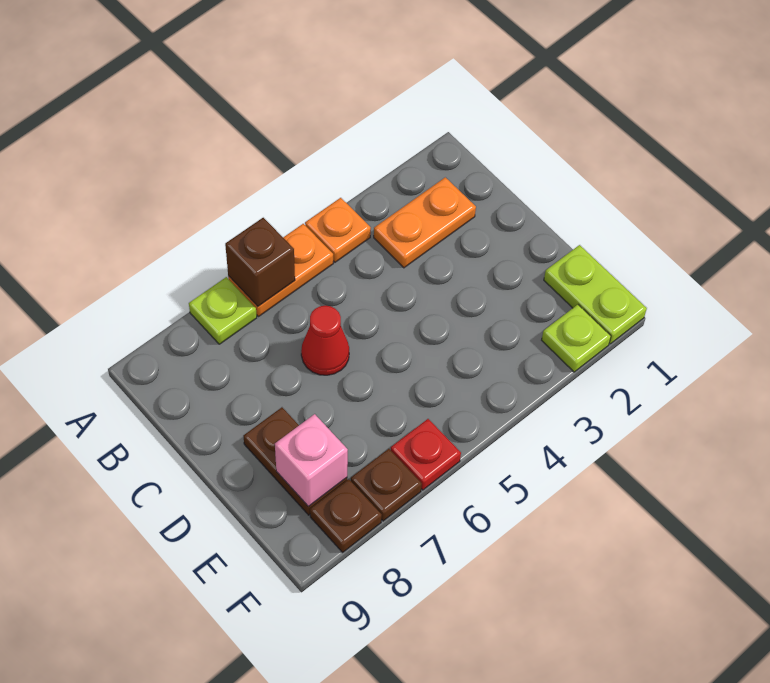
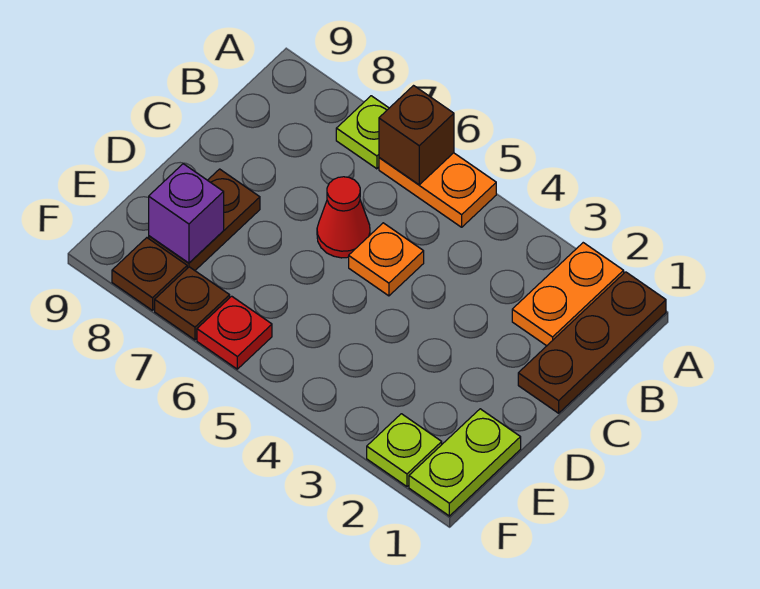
none -> brown plate A1:C1 level 1
orange plate A4 level 1 -> orange plate C5 level 1
orange plate B2:B3 level 1 -> orange plate A2:B2 level 1
pink brick E8 level 2 -> purple brick E8 level 2

